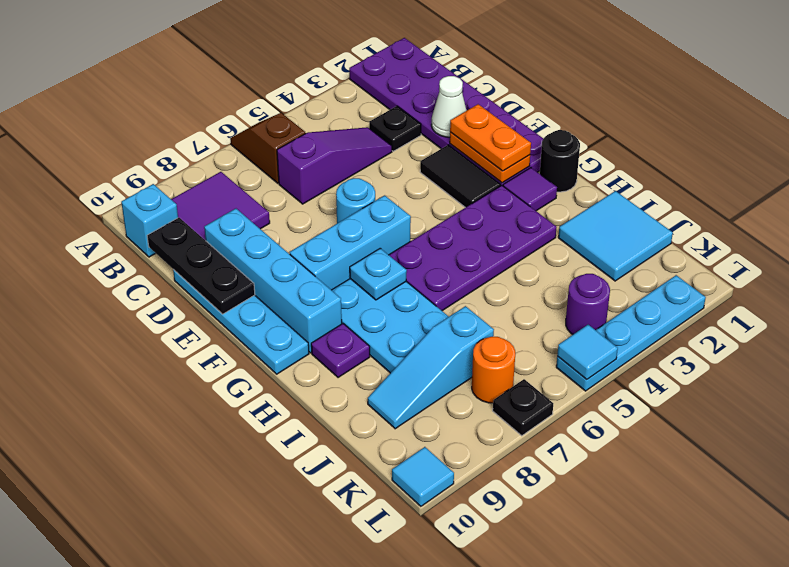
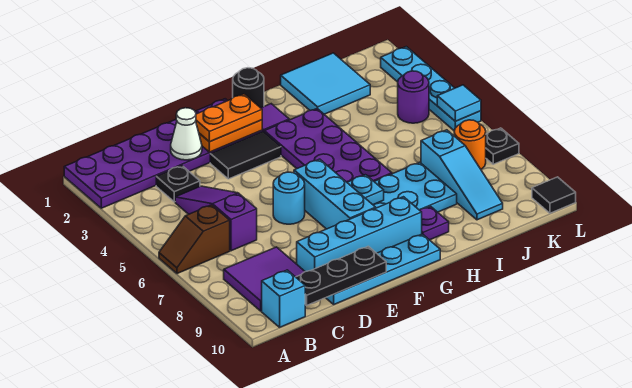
cyan tile L10 level 1 -> black tile L10 level 1

